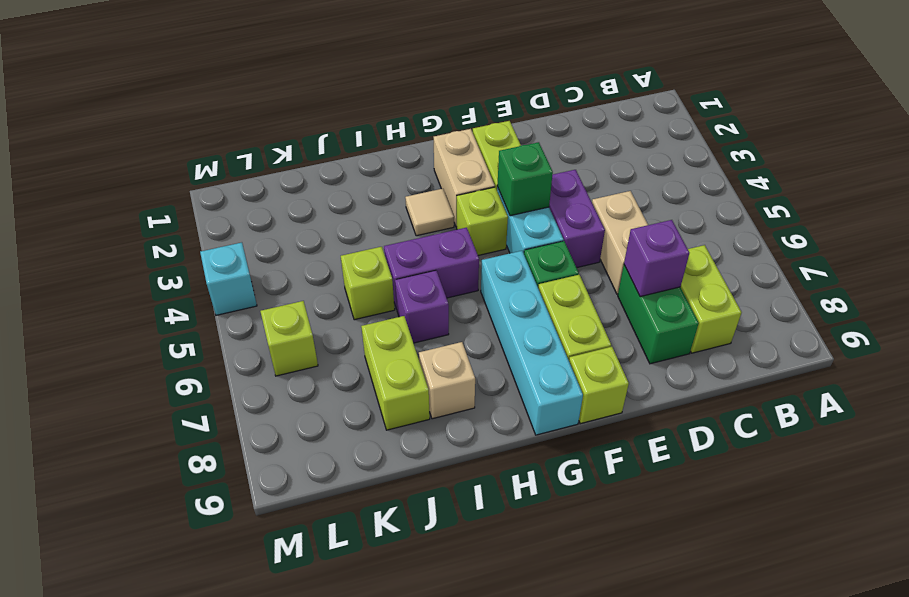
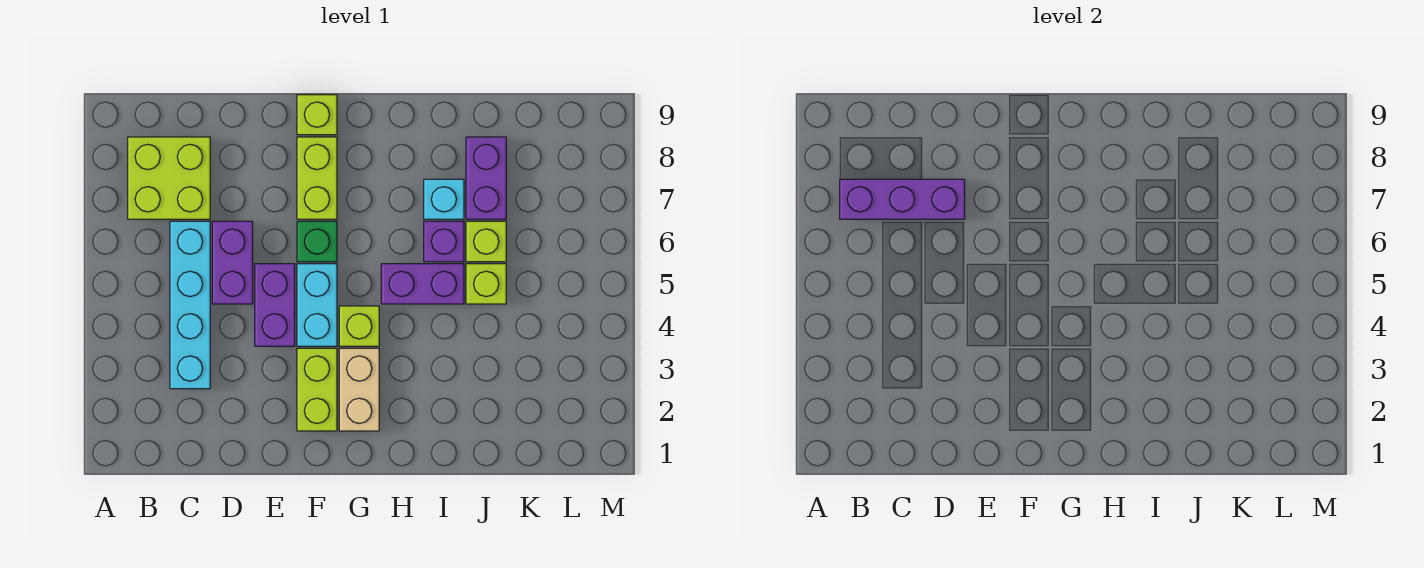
lime brick C7:C8 level 1 -> lime brick B7:C8 level 1
tan brick D5:D6 level 1 -> purple brick D5:D6 level 1
green brick D7:D8 level 1 -> none
purple brick D7 level 2 -> purple brick B7:D7 level 2
green brick F4 level 2 -> none
cyan brick G6:G9 level 1 -> cyan brick C3:C6 level 1
tan tile H3 level 1 -> none
tan brick I8 level 1 -> none
lime brick J7:J8 level 1 -> purple brick J7:J8 level 1
lime brick L6 level 1 -> lime brick J6 level 1
cyan brick M4 level 1 -> cyan brick I7 level 1

